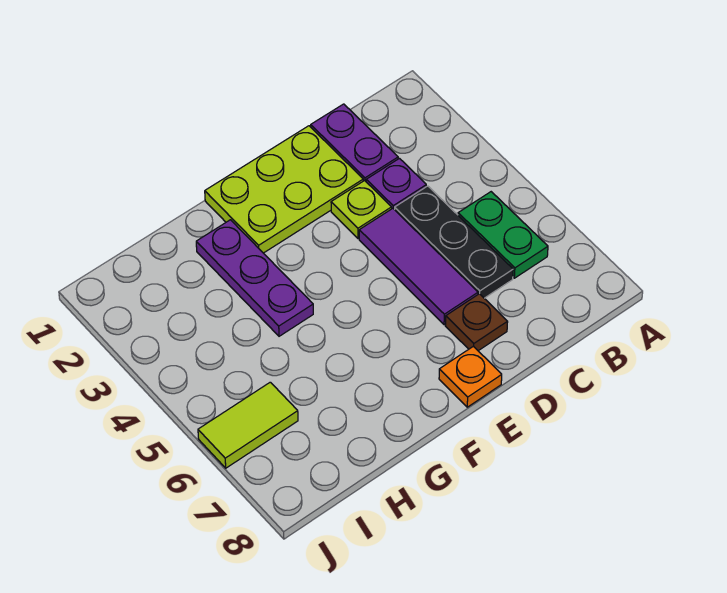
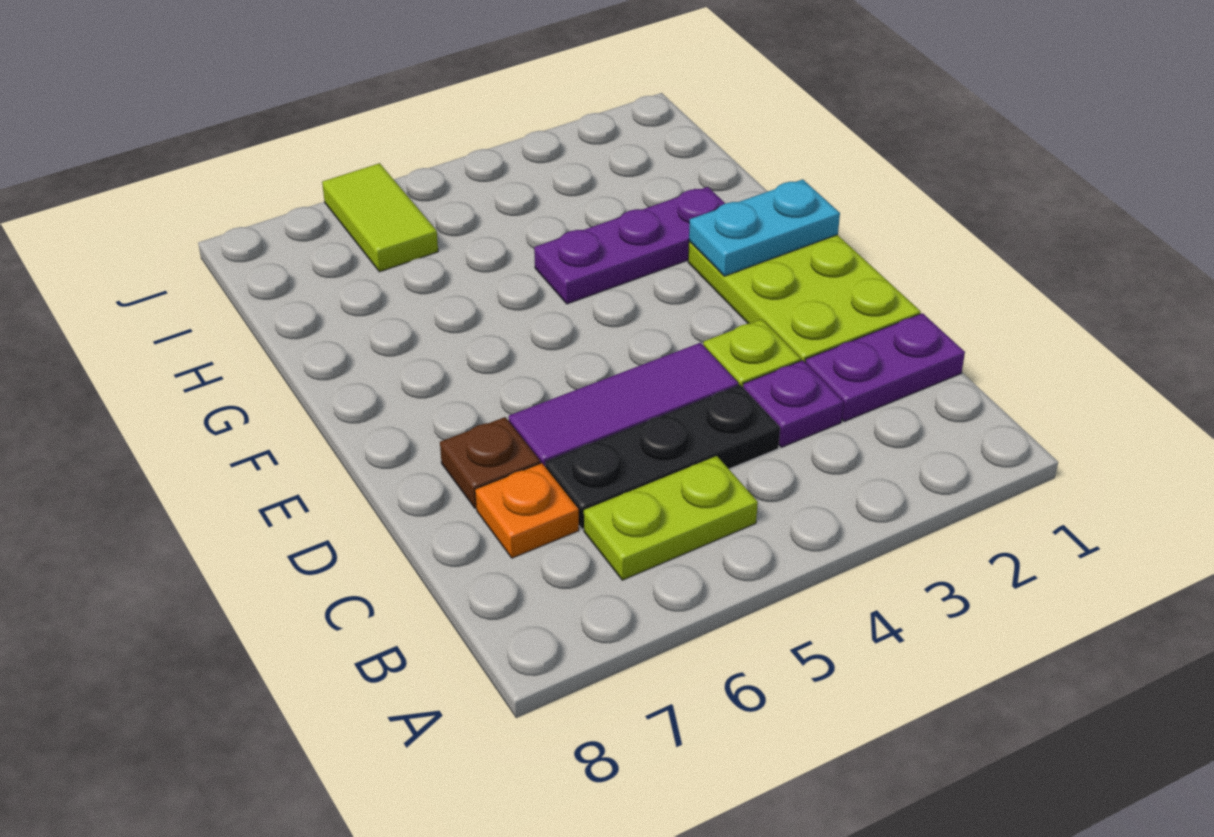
green plate B5:B6 level 1 -> lime plate B5:B6 level 1
orange plate E8 level 1 -> orange plate C7 level 1
none -> cyan plate F1:F2 level 2

